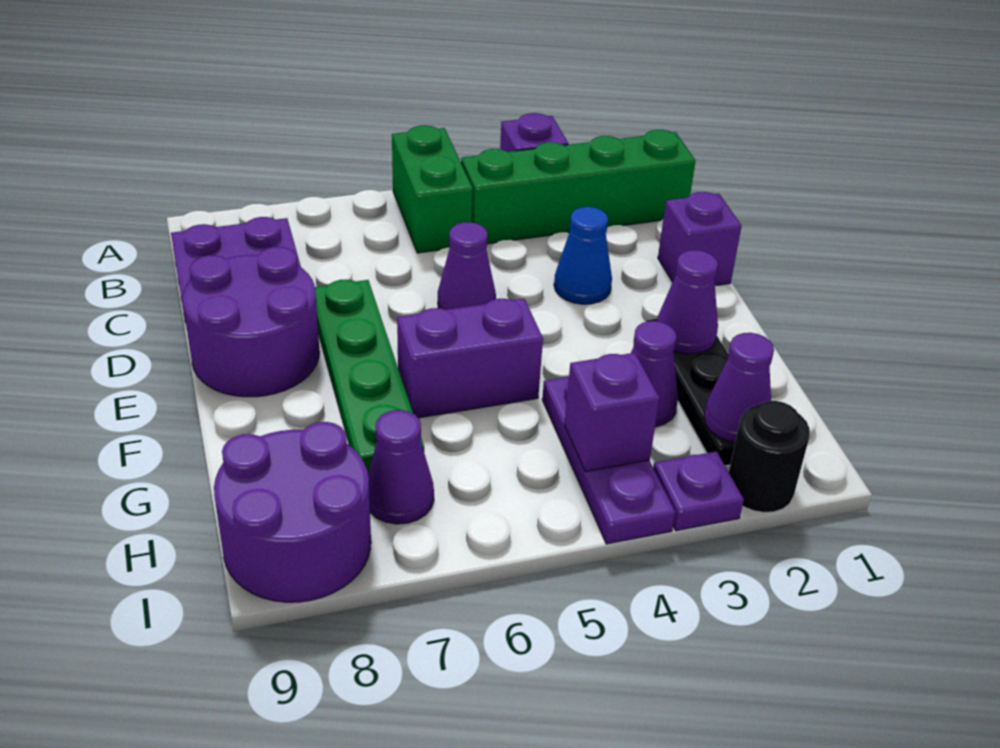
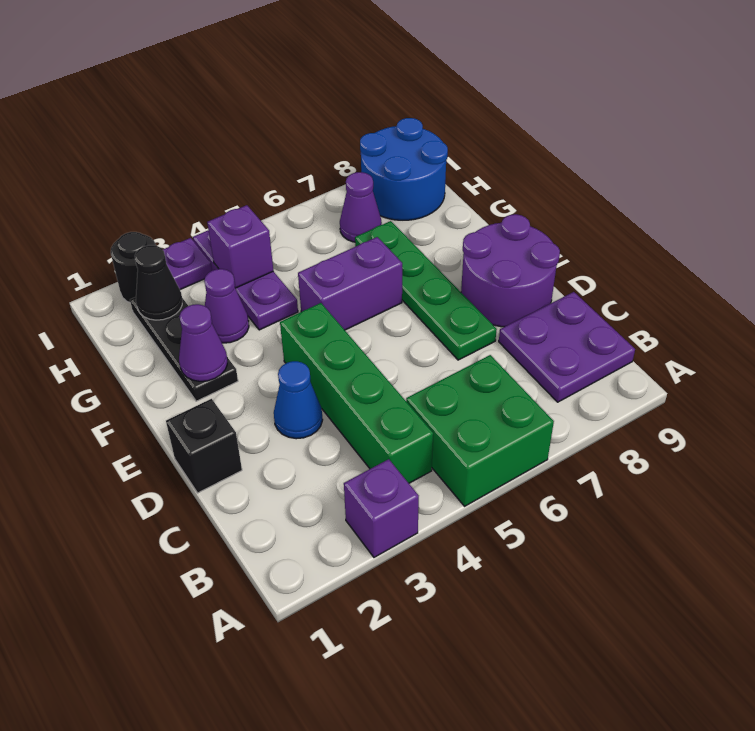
green brick A5:B5 level 1 -> green brick A5:B6 level 1
green brick B1:B4 level 1 -> green brick B4:E4 level 1
purple brick D1 level 1 -> black brick D1 level 1
purple cone D5 level 1 -> none
purple cone H2 level 2 -> black cone H2 level 2
purple round brick H8:I9 level 1 -> blue round brick H8:I9 level 1

